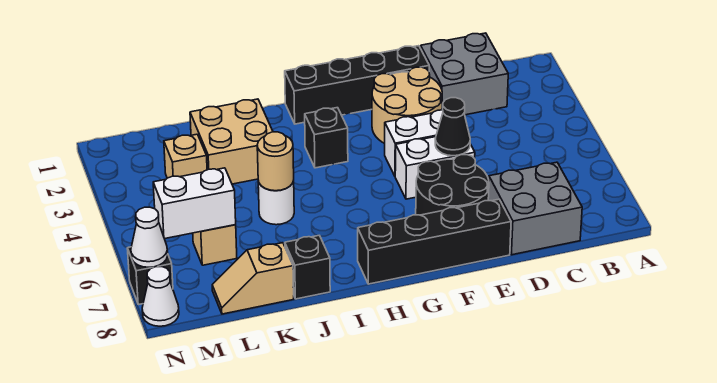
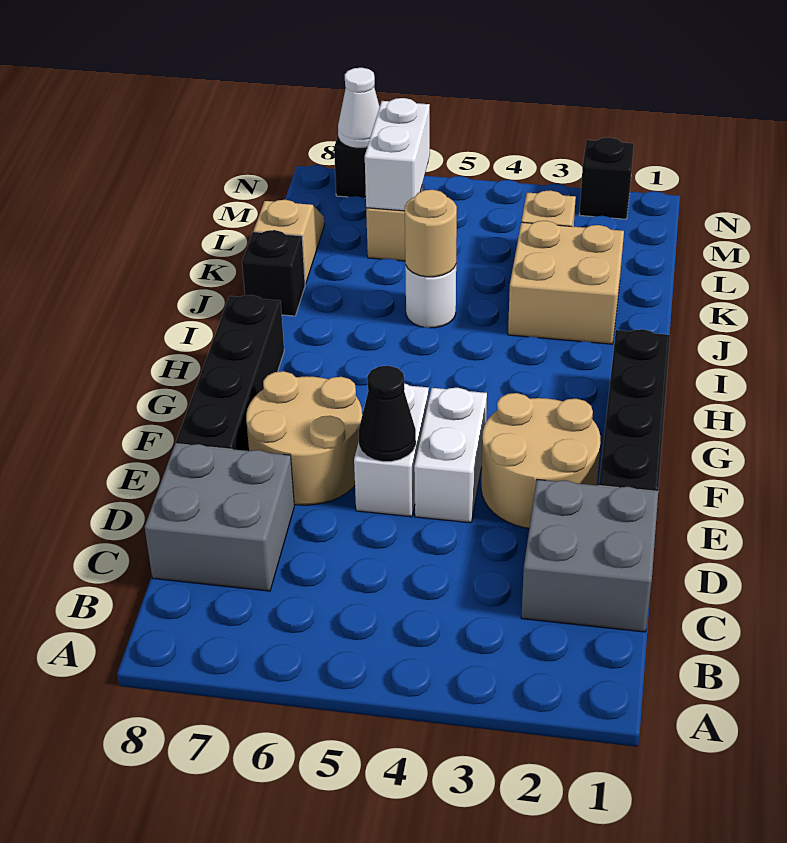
black round brick E6:F7 level 1 -> tan round brick E6:F7 level 1
black brick H3 level 1 -> black brick N2 level 1
white cone N8 level 1 -> none

